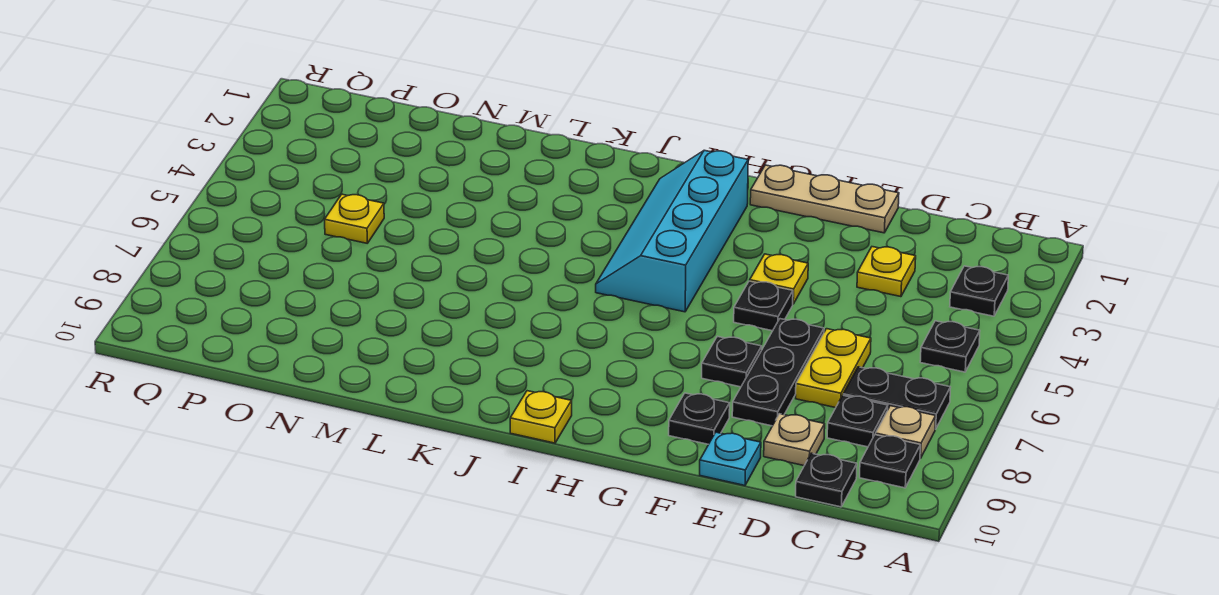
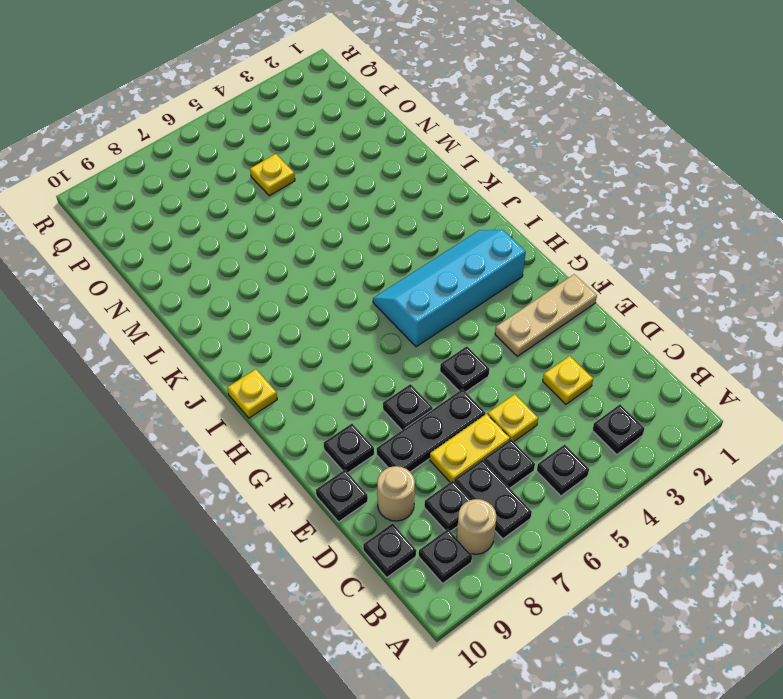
tan plate B8 level 1 -> tan round brick B8 level 1
none -> black plate C6 level 1
tan plate D9 level 1 -> tan round brick D9 level 1
tan plate E1:G1 level 1 -> tan plate F1:F3 level 1
cyan plate E10 level 1 -> black plate E10 level 1
yellow plate F4 level 1 -> yellow plate D5 level 1

